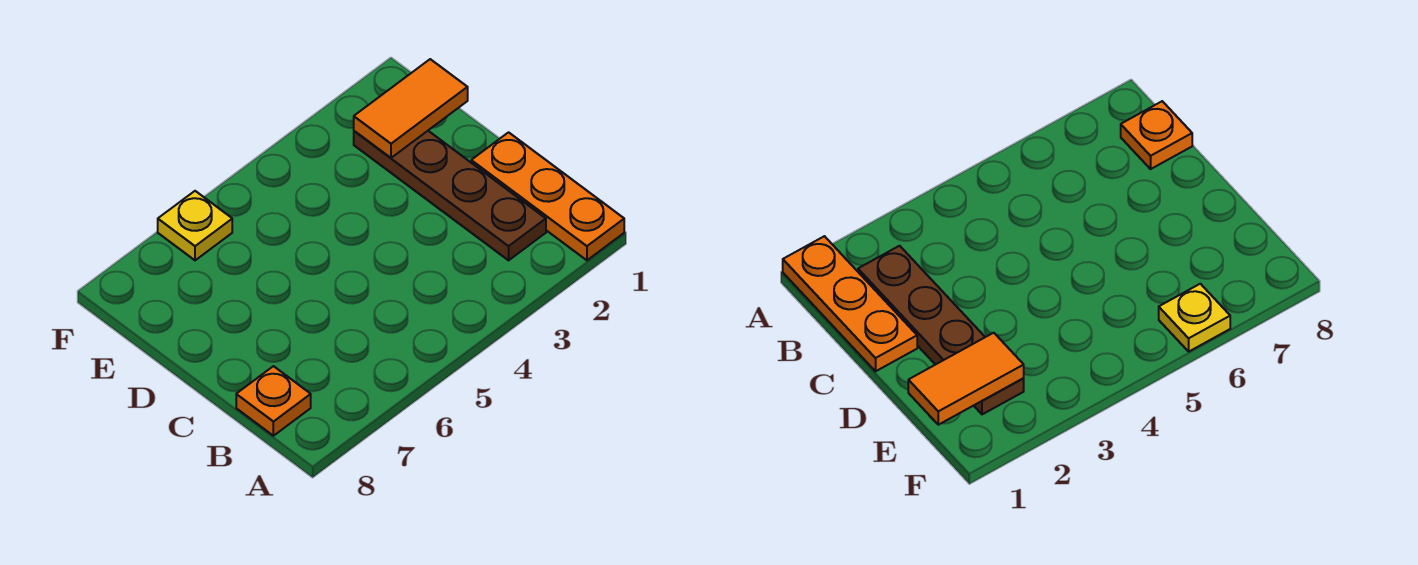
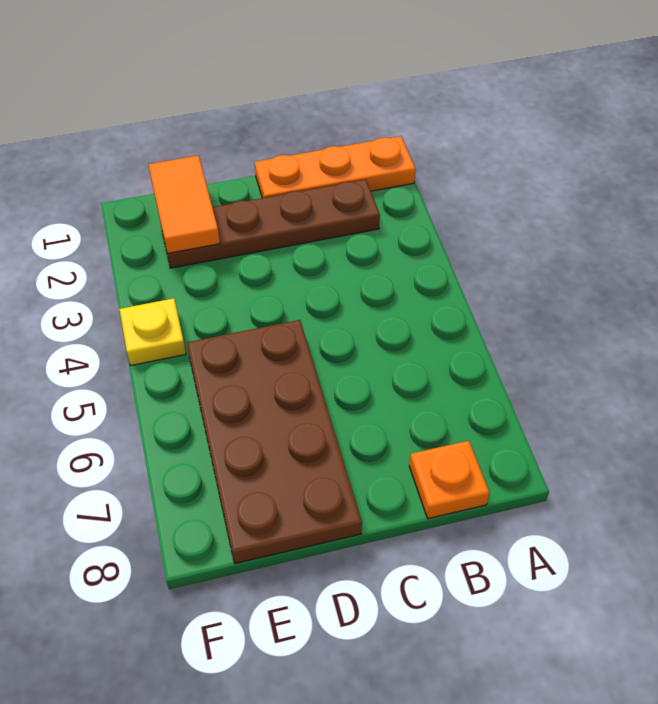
none -> brown plate D5:E8 level 1
yellow plate F6 level 1 -> yellow plate F4 level 1

